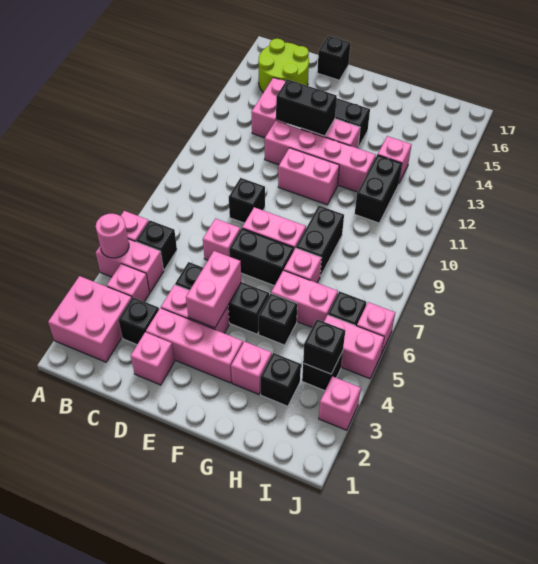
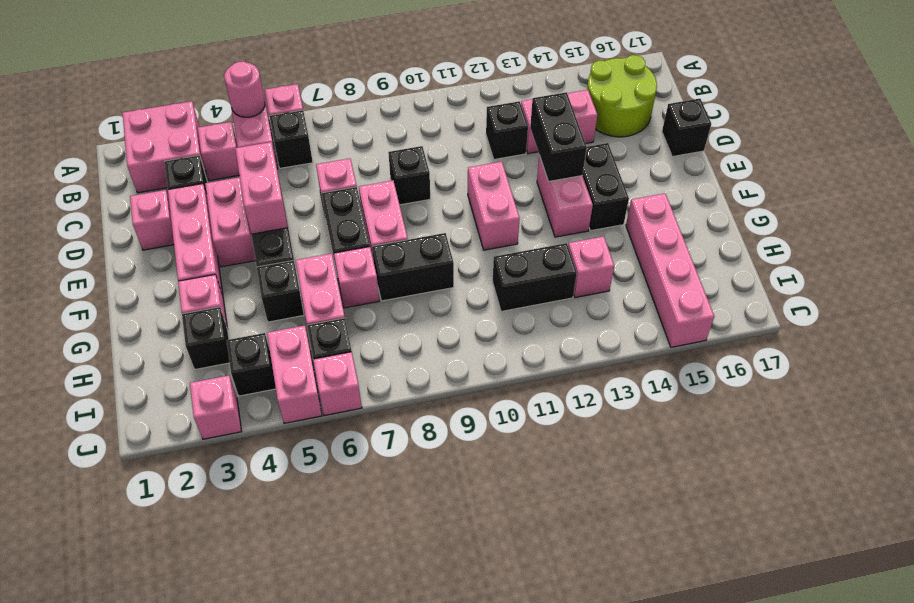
pink brick D12:G12 level 1 -> pink brick G15:J15 level 1
pink brick E4:E5 level 2 -> pink brick D5:E5 level 2
black brick I4 level 2 -> black brick C12 level 1

